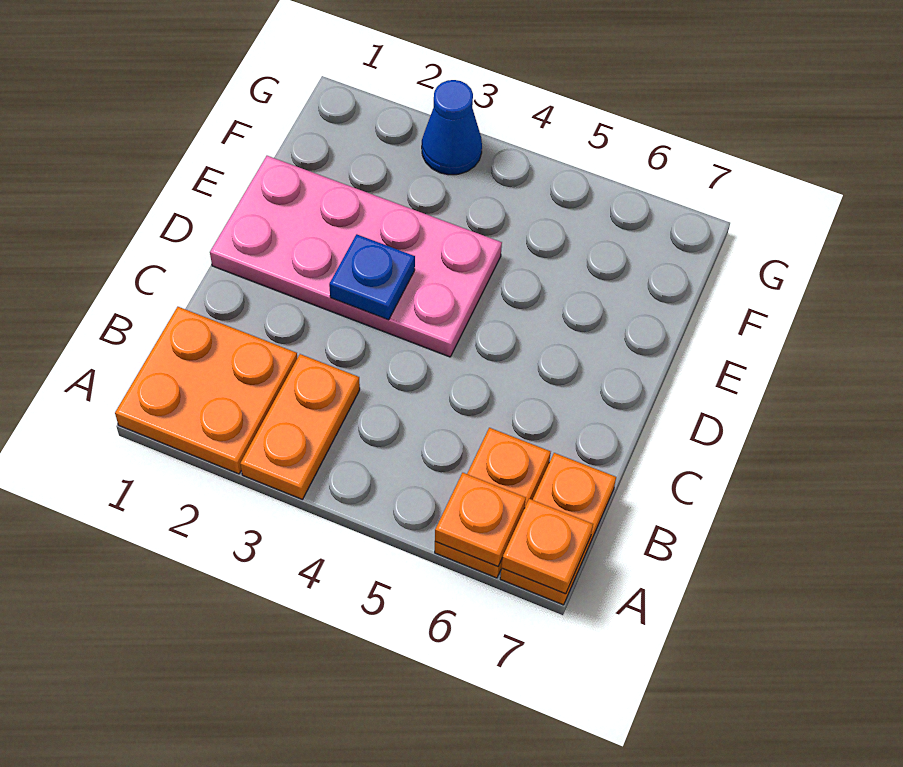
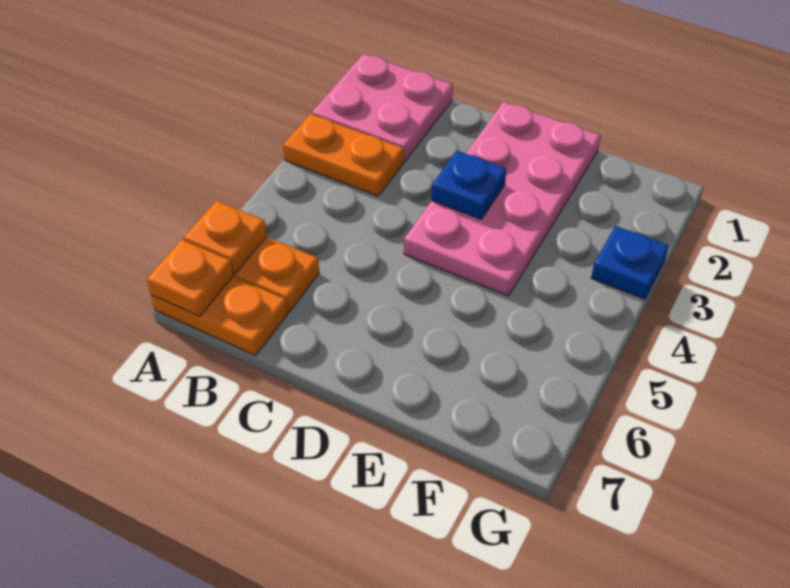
orange plate A1:B2 level 1 -> pink plate A1:B2 level 1
blue cone G3 level 1 -> blue plate G3 level 1

